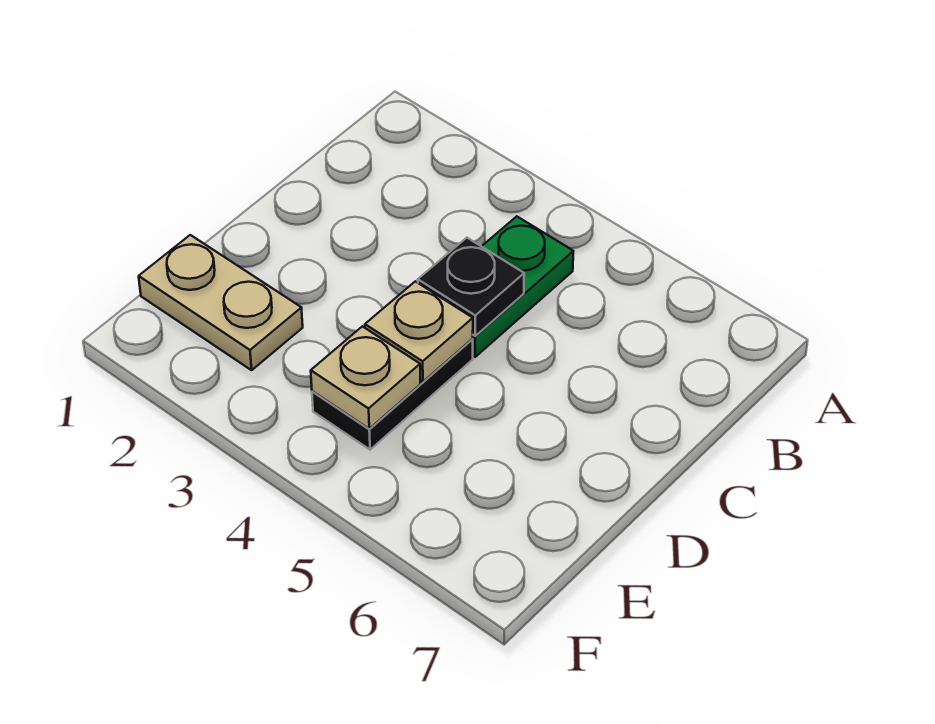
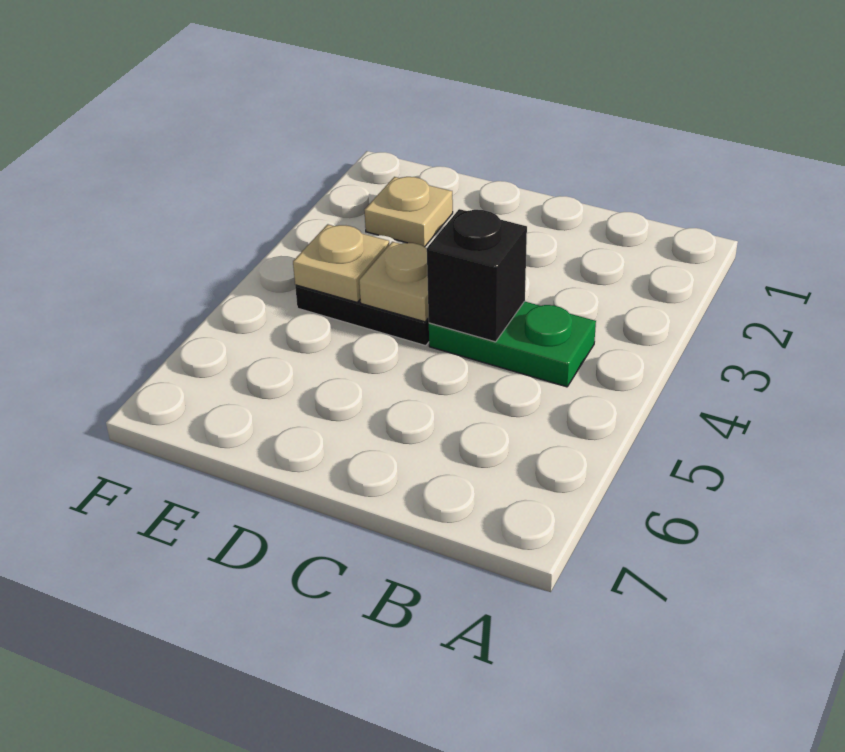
black plate C4 level 2 -> black brick C4 level 2
tan plate E1:E2 level 1 -> tan plate E2 level 1

